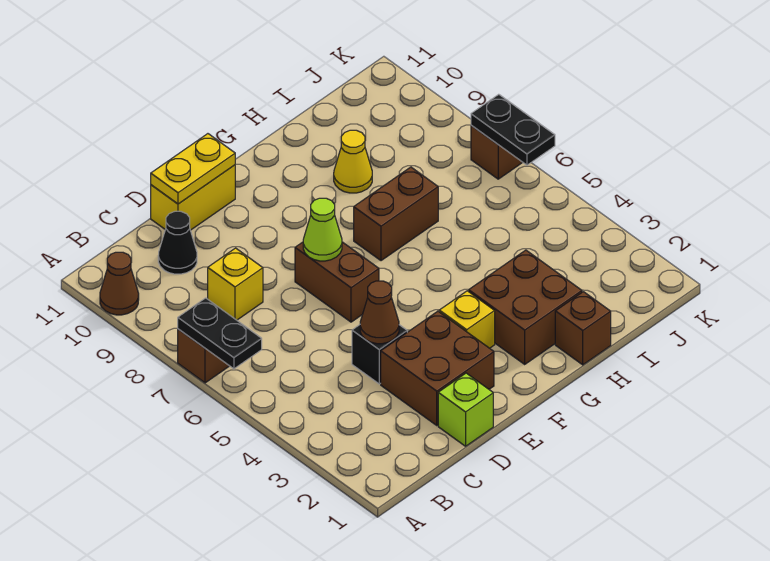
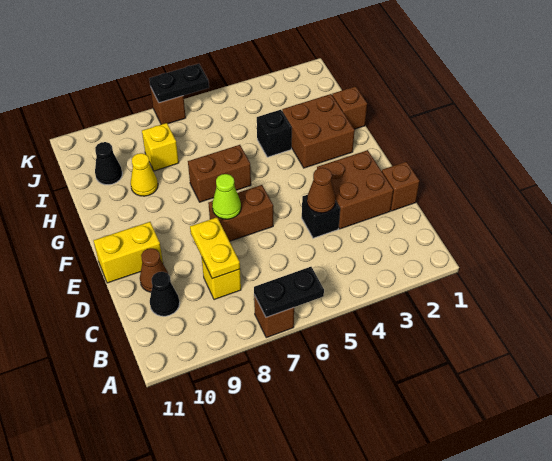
brown cone A10 level 1 -> brown cone D10 level 1
lime brick D1 level 1 -> brown brick D1 level 1
yellow brick D11:E11 level 1 -> yellow brick E10:E11 level 1
yellow plate D11:E11 level 2 -> yellow plate C8:D8 level 2
yellow brick F3 level 1 -> yellow brick I8 level 1
brown brick G7:H7 level 1 -> brown brick G6:G7 level 1
none -> black brick H4 level 1
none -> black cone I10 level 1

